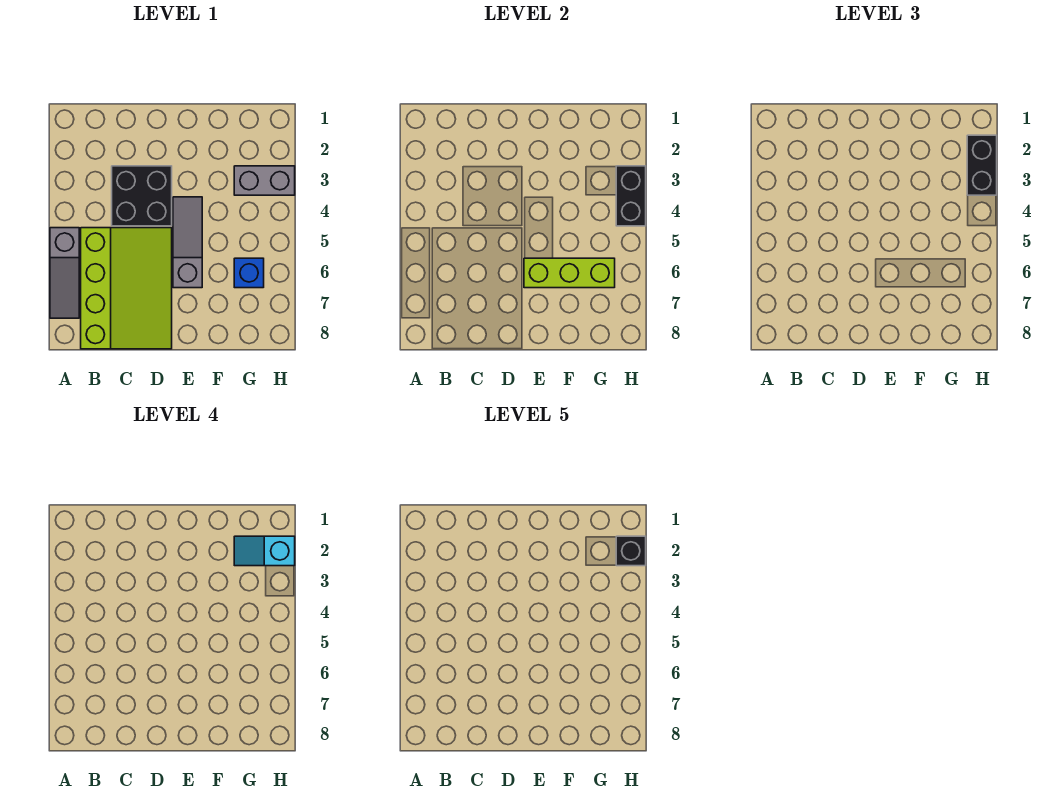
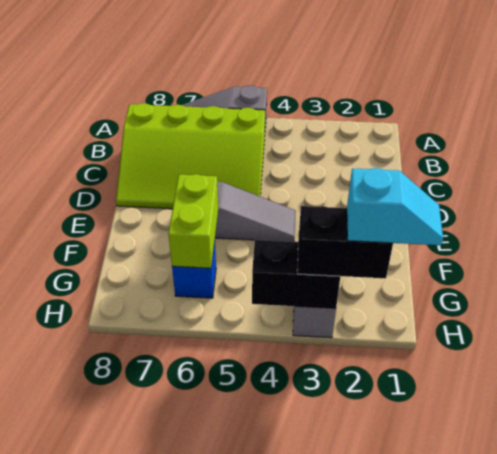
black brick C3:D4 level 1 -> none
lime brick E6:G6 level 2 -> lime brick F6:G6 level 2
cyan slope G2:H2 level 4 top H -> cyan slope H1:H2 level 4 top 2
black brick H2 level 5 -> none

